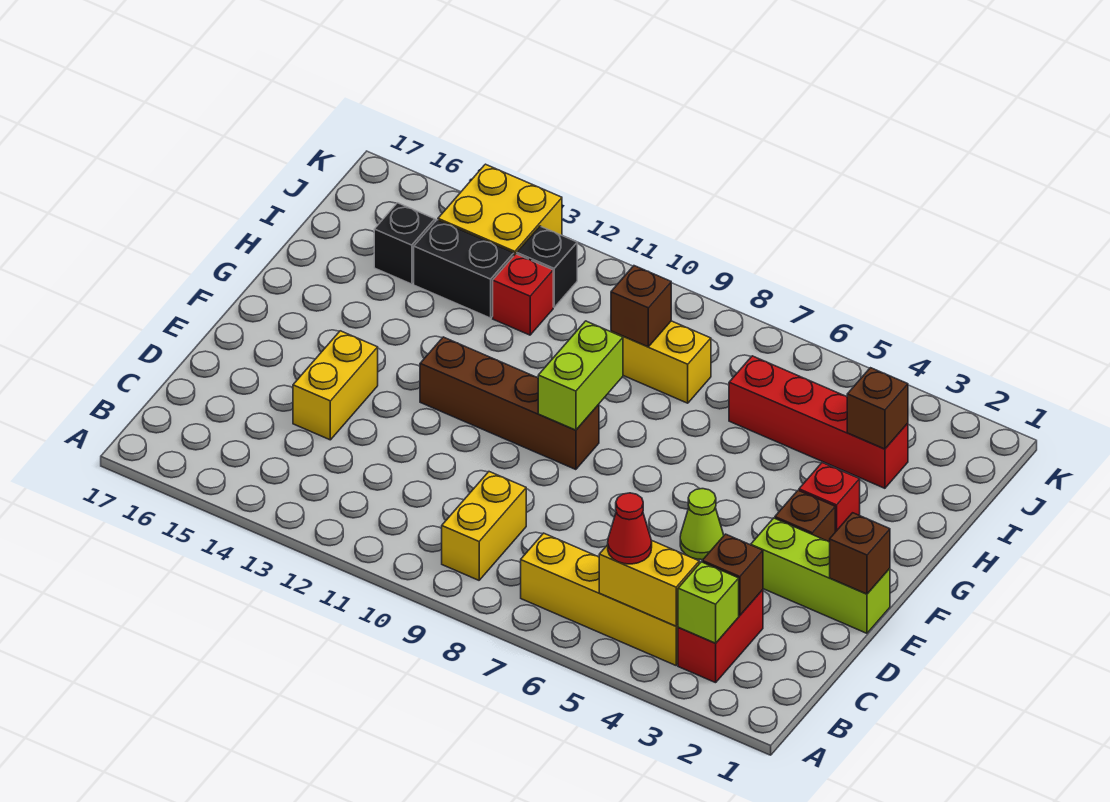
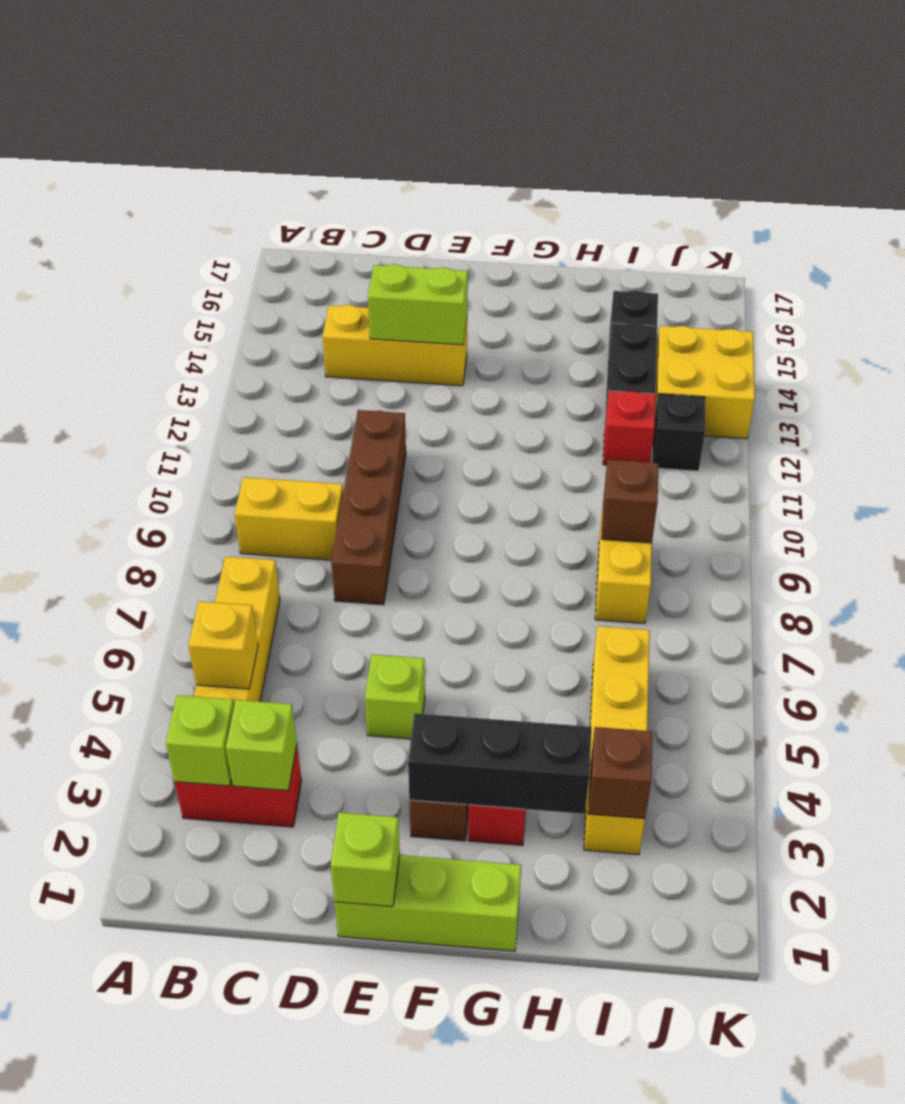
yellow brick B4:B5 level 2 -> yellow brick B5 level 2
red cone B5 level 3 -> none
brown brick C3 level 2 -> lime brick C3 level 2
yellow brick D14:E14 level 1 -> yellow brick C14:E14 level 1
lime brick E1:E3 level 1 -> lime brick E1:G1 level 1
brown brick E1 level 2 -> lime brick E1 level 2
lime cone E5 level 1 -> lime brick E5 level 1
none -> black brick F3:H3 level 2
brown brick F9:F12 level 1 -> brown brick D8:D11 level 1
lime brick F9:G9 level 2 -> lime brick D14:E14 level 2
red brick I3:I6 level 1 -> yellow brick I3:I6 level 1

